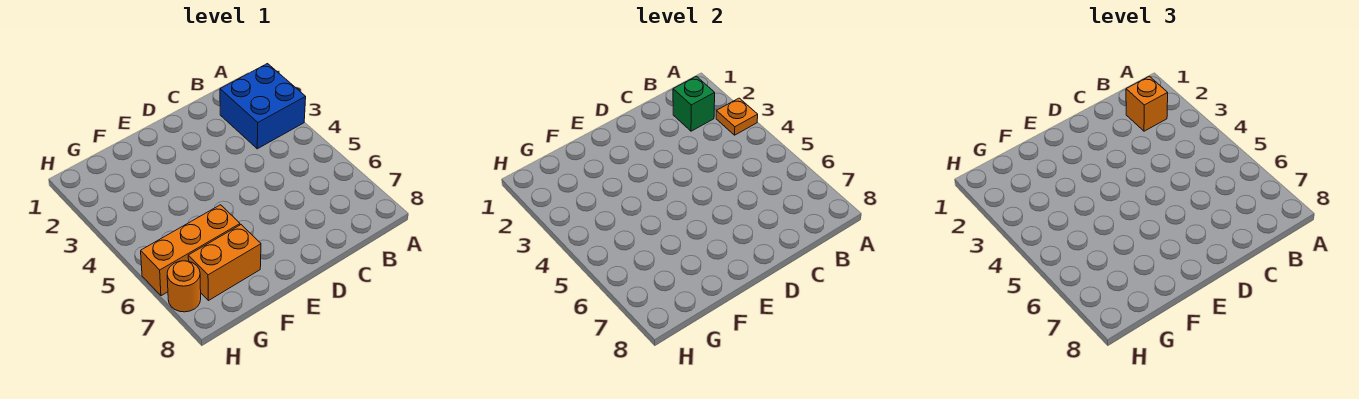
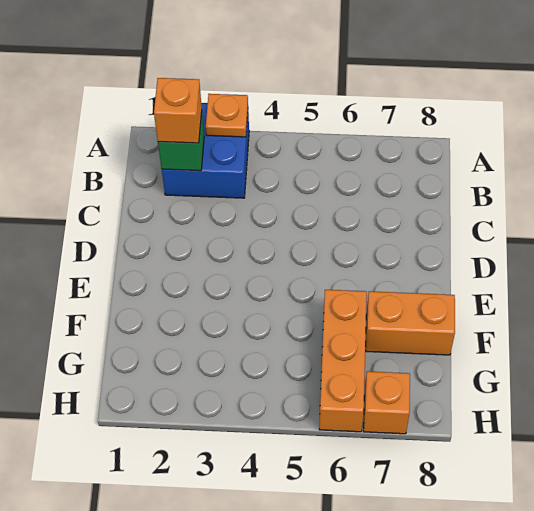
orange brick F7:G7 level 1 -> orange brick F7:F8 level 1
orange round brick H7 level 1 -> orange brick H7 level 1

